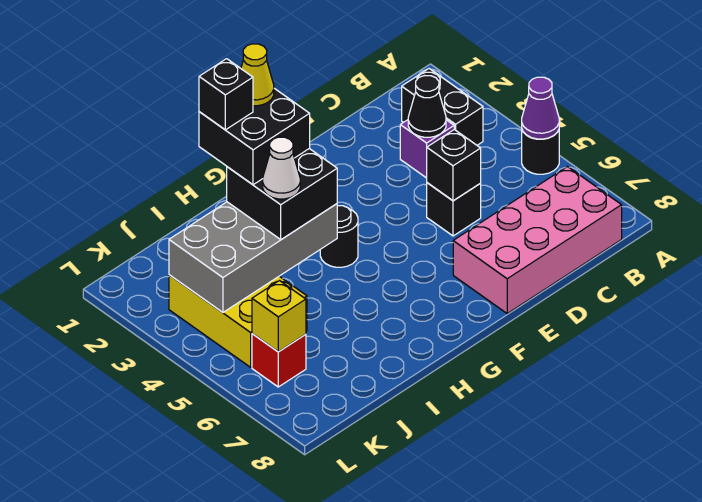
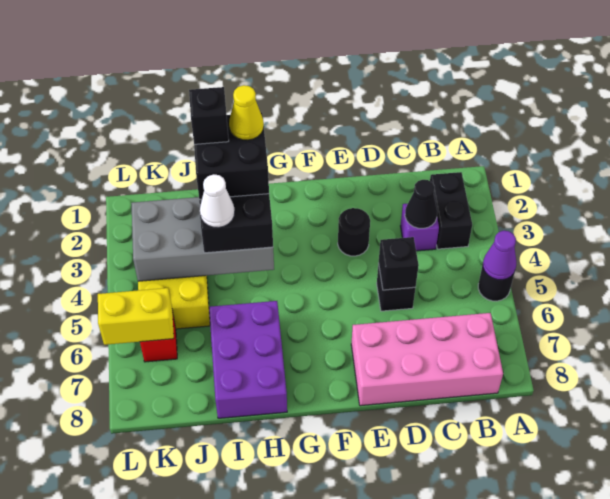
black round brick G4 level 1 -> black round brick E3 level 1
none -> purple brick H6:I8 level 1
yellow brick K6 level 2 -> yellow brick K6:L6 level 2

